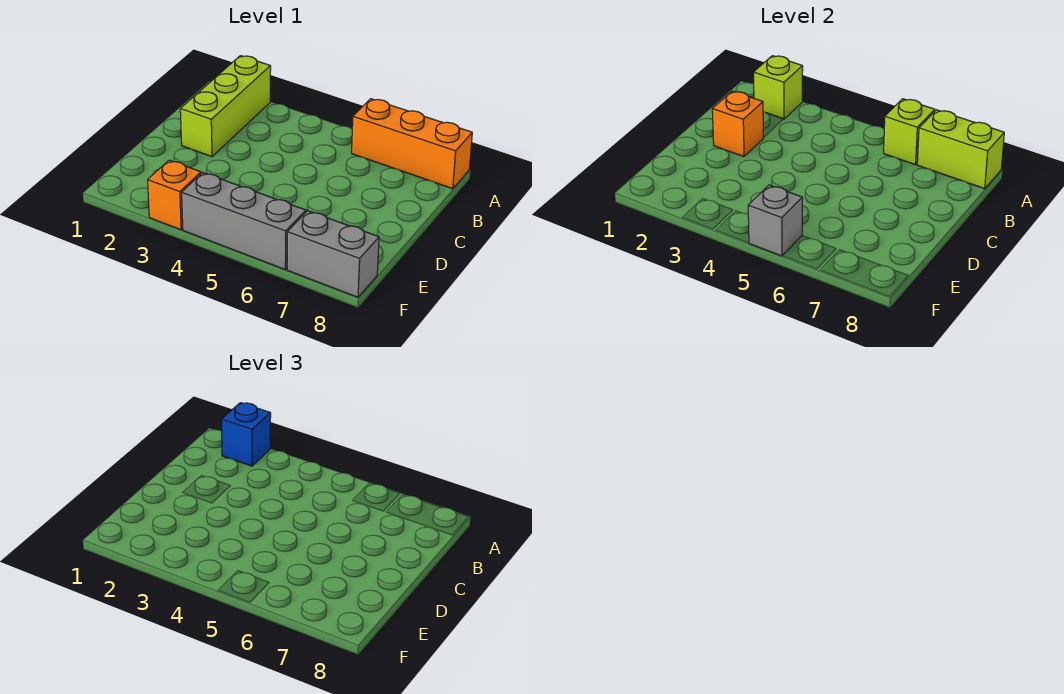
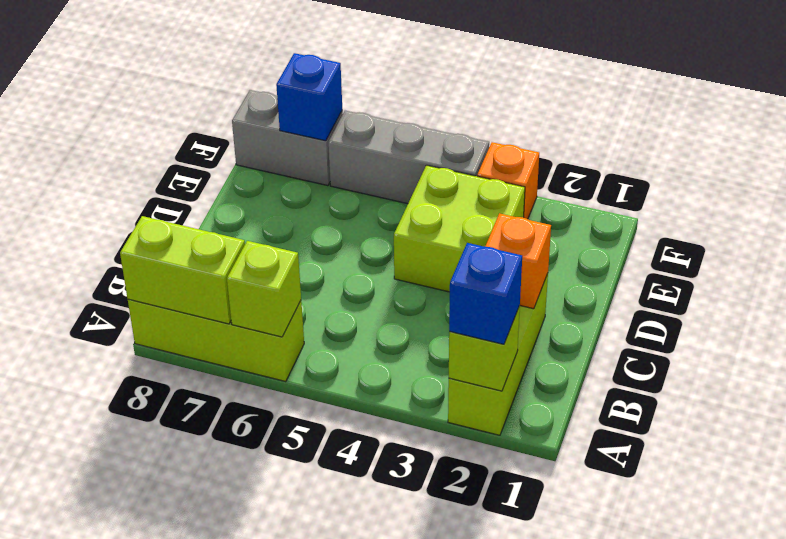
orange brick A6:A8 level 1 -> lime brick A6:A8 level 1
none -> lime brick D3:E4 level 1
grey brick F5 level 2 -> none
none -> blue brick F7 level 2

